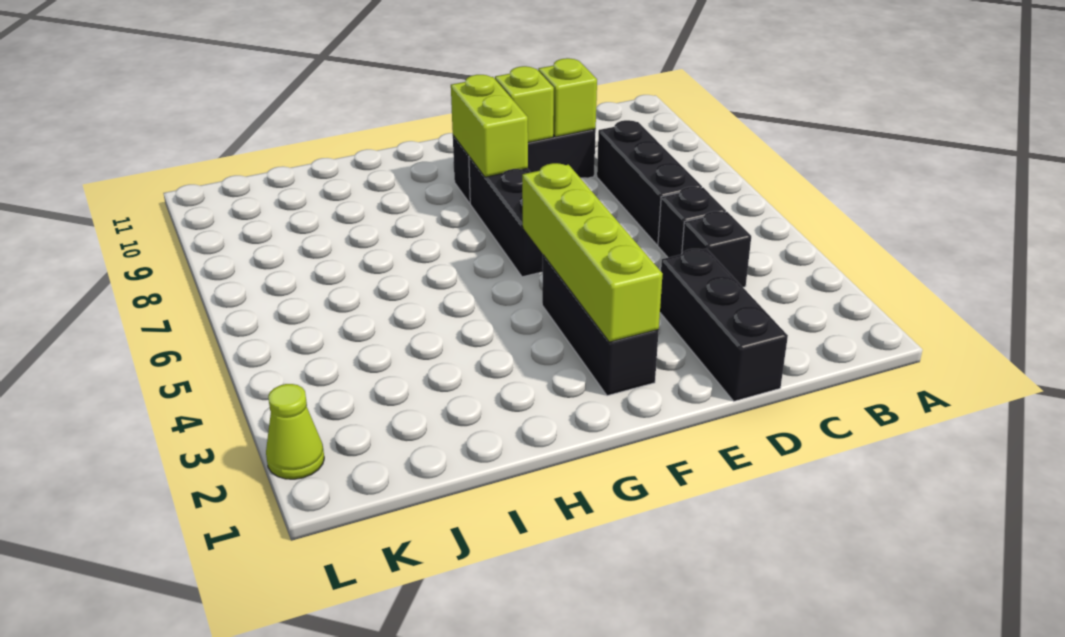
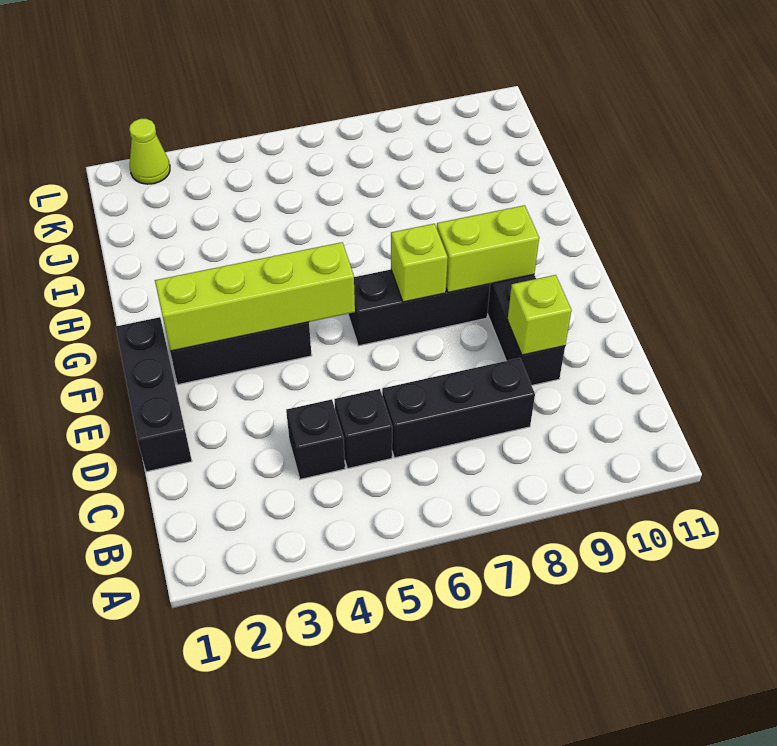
black brick D1:D3 level 1 -> black brick D1:F1 level 1
lime brick E9 level 2 -> lime brick F7 level 2

